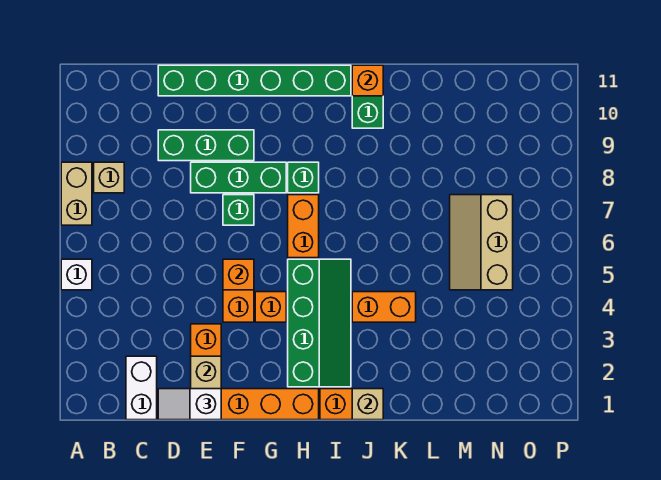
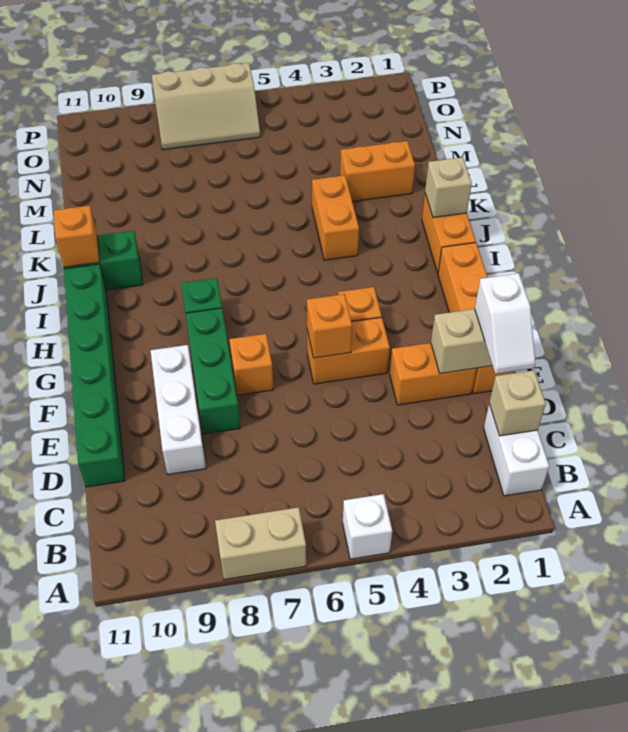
tan brick B8 level 1 -> tan brick C1 level 2
white brick C1:C2 level 1 -> white brick B1:C1 level 1
green brick D9:F9 level 1 -> white brick D9:F9 level 1
green brick F7 level 1 -> orange brick F7 level 1
green slope H2:I5 level 1 top H -> none
orange brick H6:H7 level 1 -> orange brick L2:L3 level 1
tan slope M5:N7 level 1 top N -> tan slope O6:P8 level 1 top P

